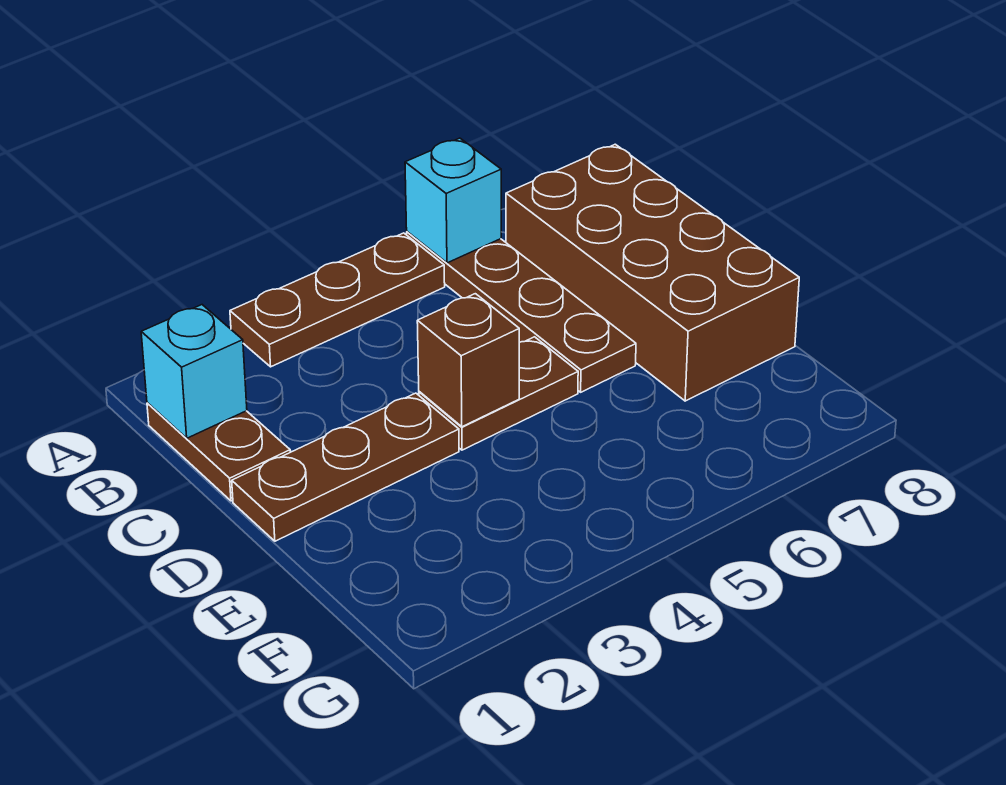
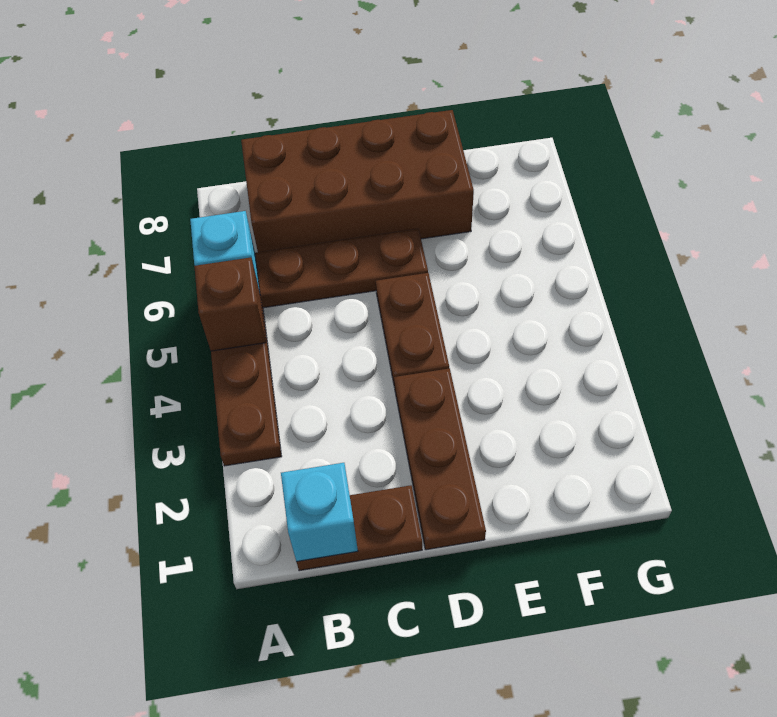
brown brick D4 level 2 -> brown brick A5 level 2

